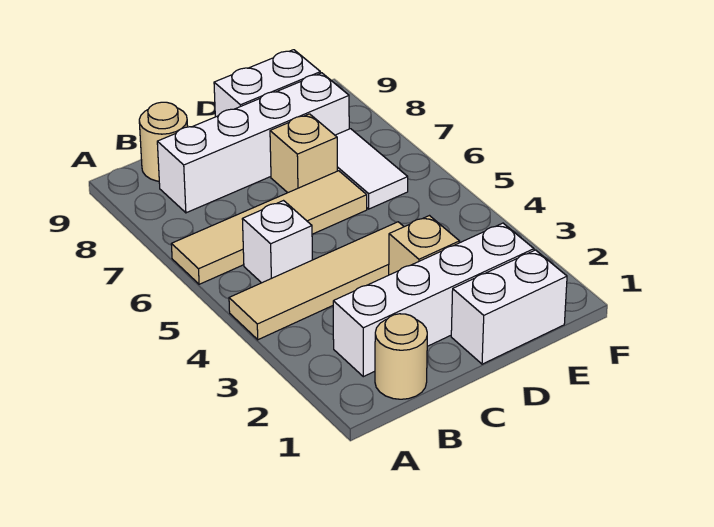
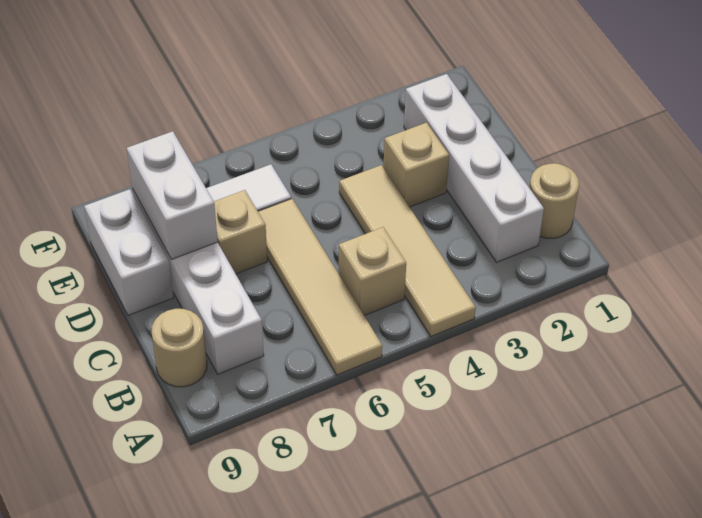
white brick B5 level 1 -> tan brick B5 level 1
white brick D1:E1 level 1 -> white brick D8:E8 level 2

